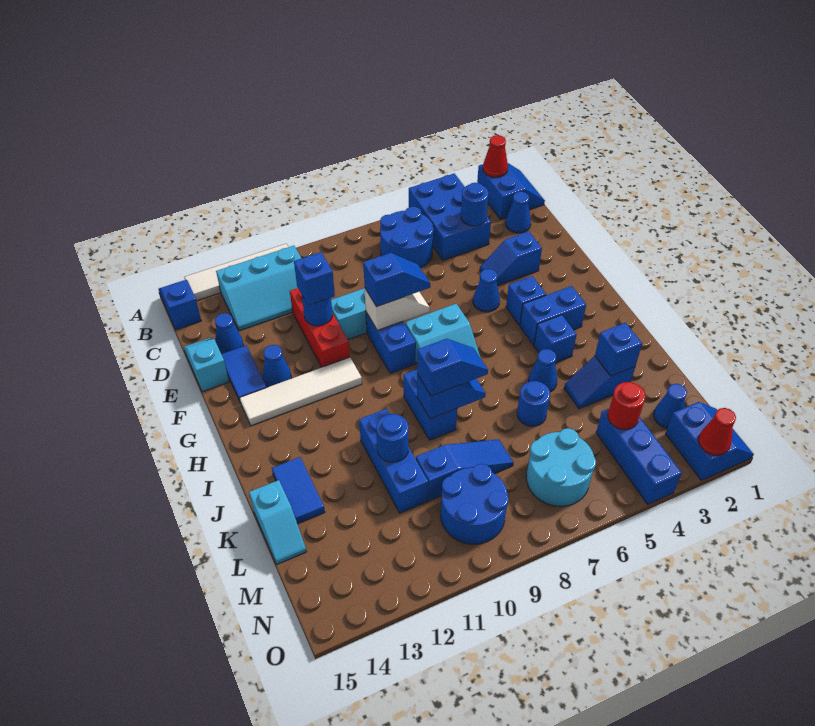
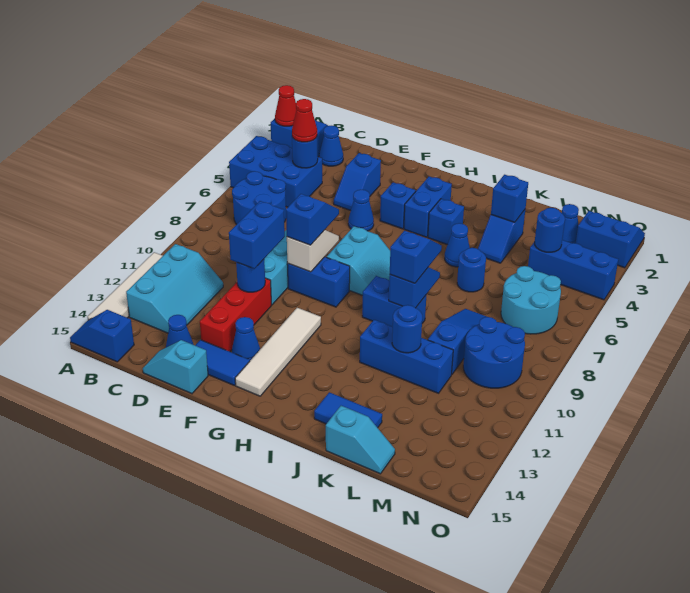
red brick D11:F11 level 1 -> red brick E11:E13 level 1
blue brick E11 level 3 -> blue brick E10:E11 level 3
red round brick M4 level 2 -> blue round brick M4 level 2
red cone O2 level 2 -> red cone C4 level 3

